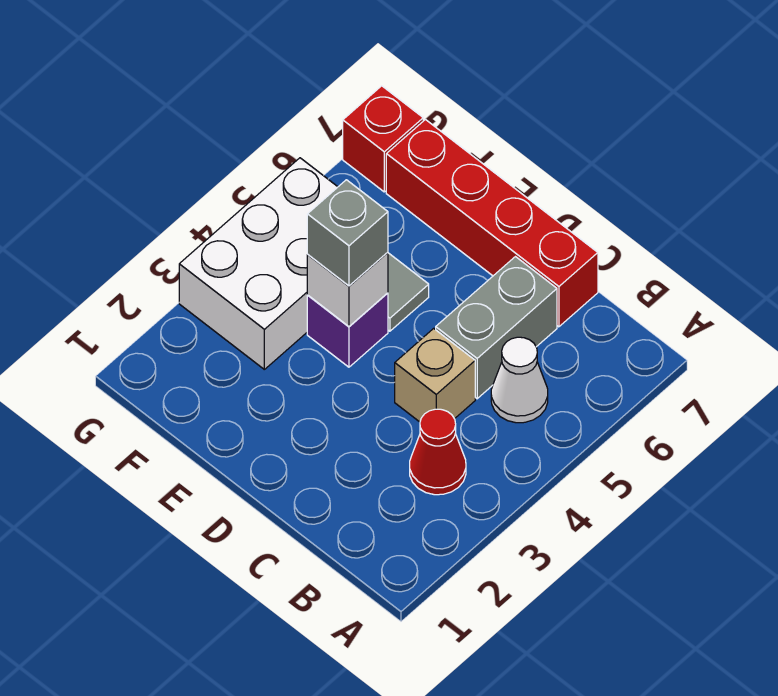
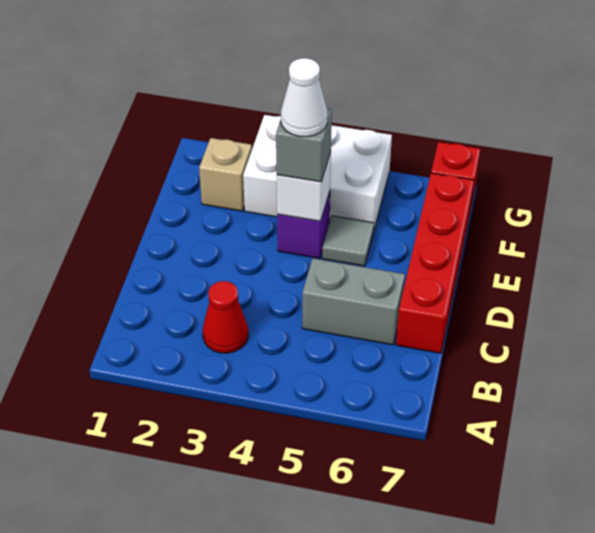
white cone B5 level 1 -> white cone E4 level 4
tan brick C4 level 1 -> tan brick F2 level 1

